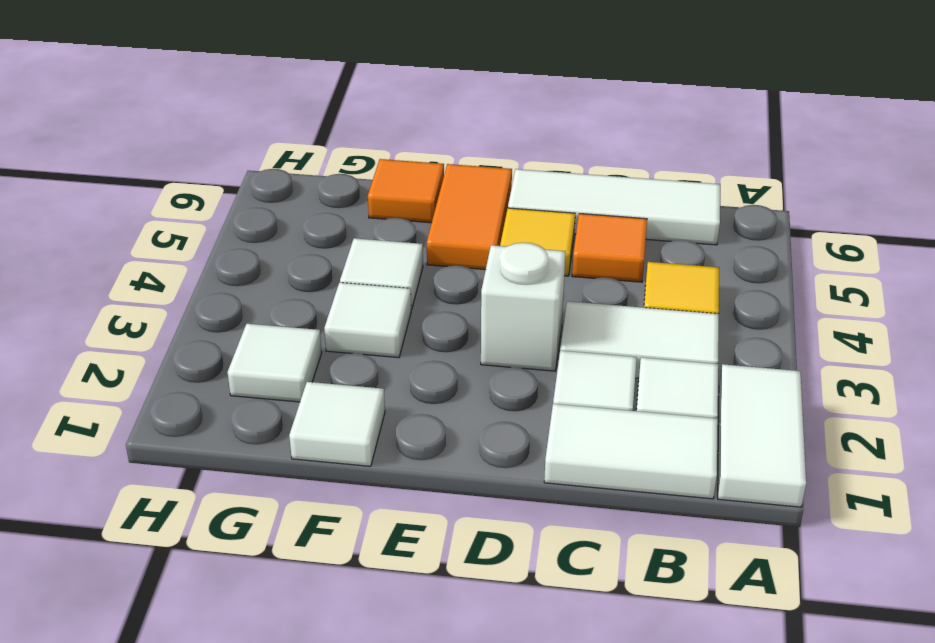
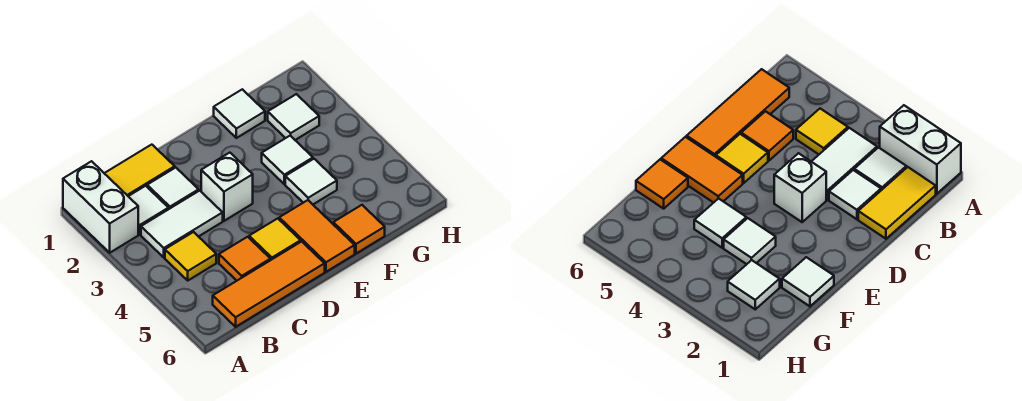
white tile A1:A2 level 1 -> white brick A1:A2 level 1
white tile B1:C1 level 1 -> yellow tile B1:C1 level 1
white tile B6:D6 level 1 -> orange tile B6:D6 level 1

